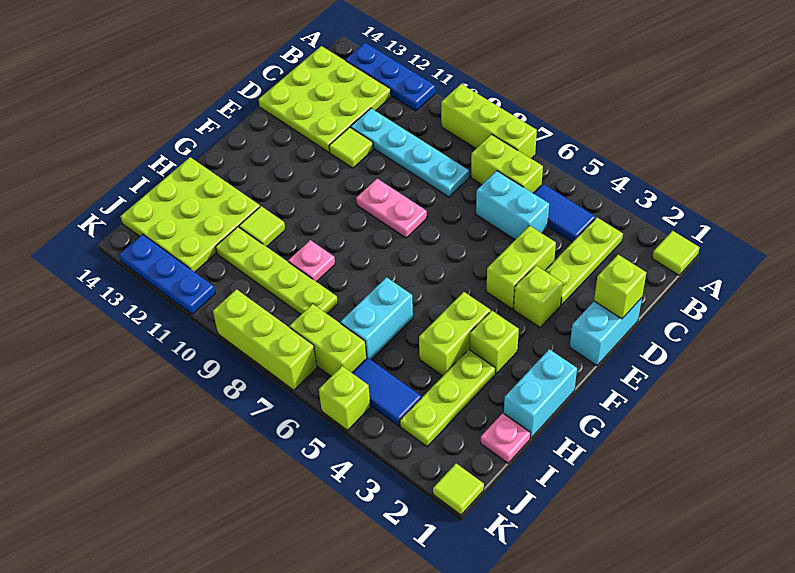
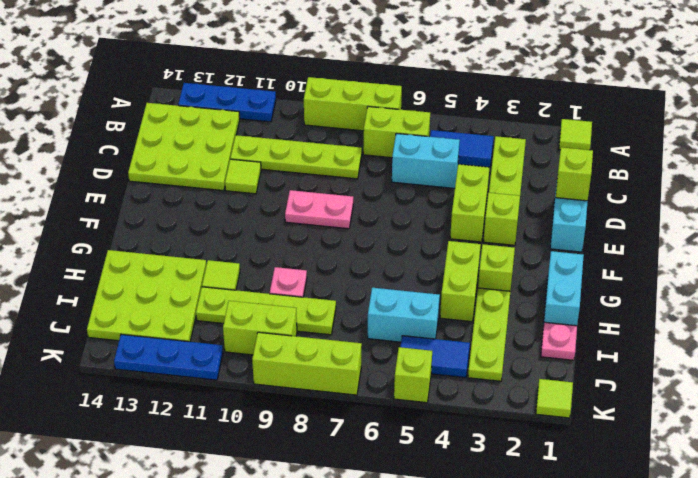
cyan plate C8:C11 level 1 -> lime plate C8:C11 level 1
cyan brick H6:I6 level 1 -> cyan brick I5:I6 level 1
lime brick J6:J7 level 1 -> lime brick J9:J10 level 1

